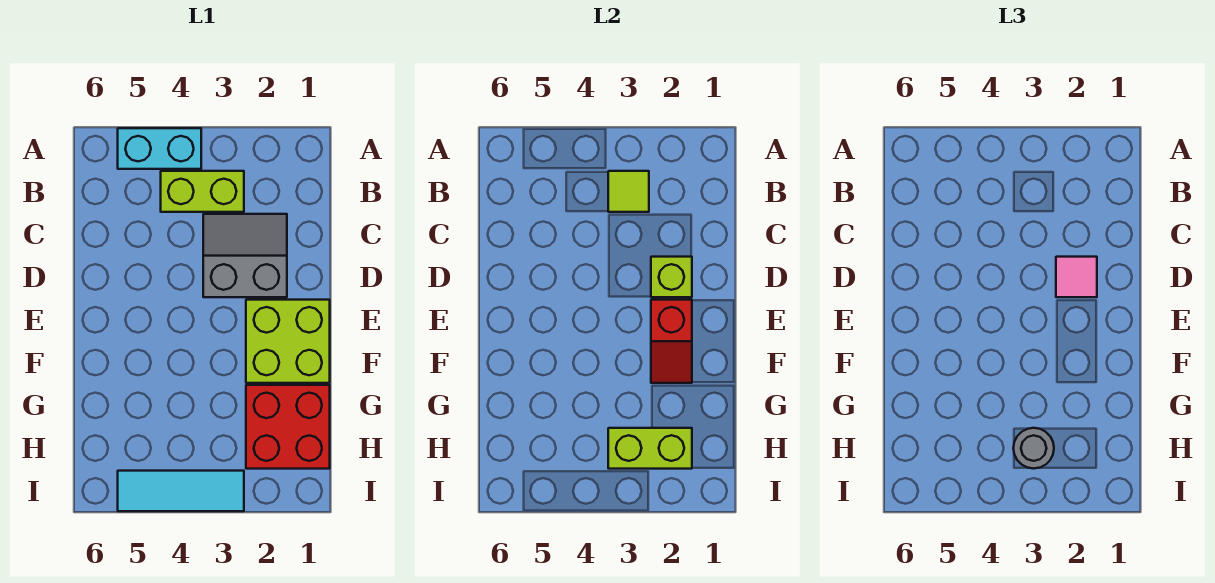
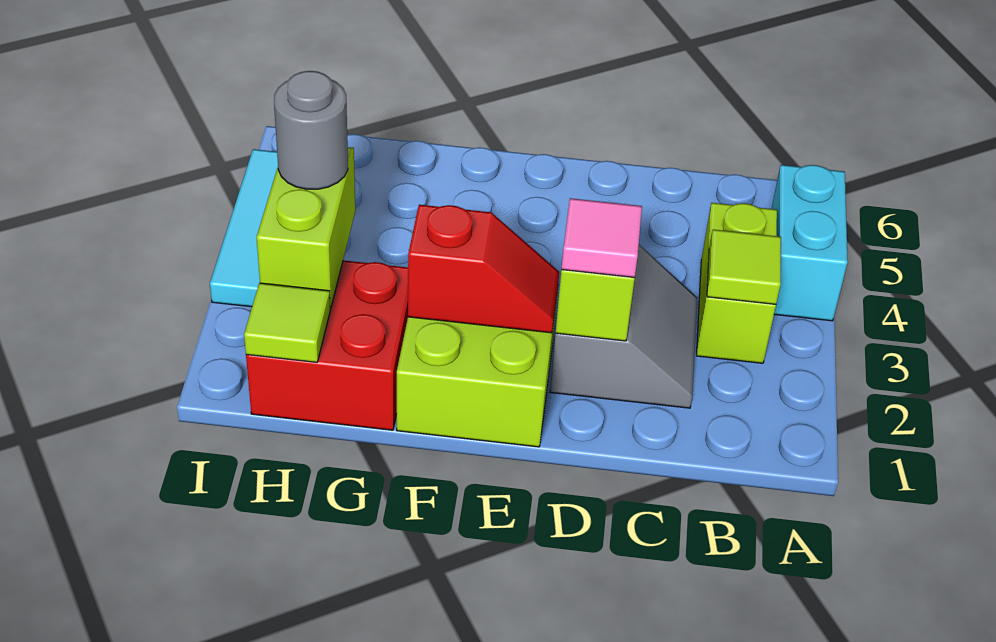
red slope E2:F2 level 2 top E -> red slope E2:F2 level 2 top F
none -> lime tile H1 level 2

